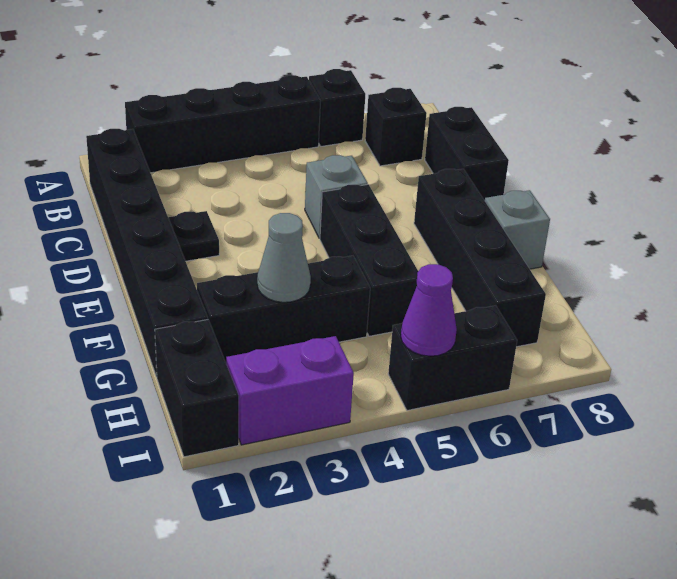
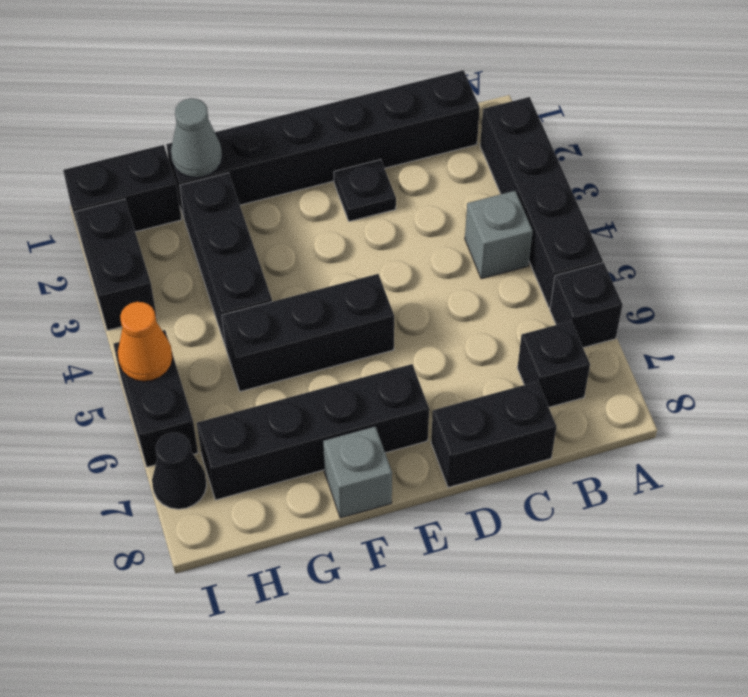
grey brick D5 level 1 -> grey brick B4 level 1
grey cone G3 level 2 -> grey cone G1 level 2
purple brick I2:I3 level 1 -> black brick I2:I3 level 1
purple cone I5 level 2 -> orange cone I5 level 2
none -> black cone I7 level 1

